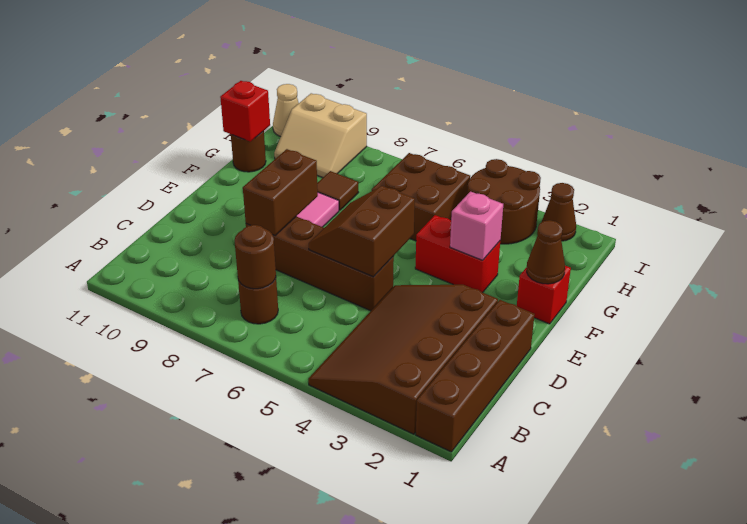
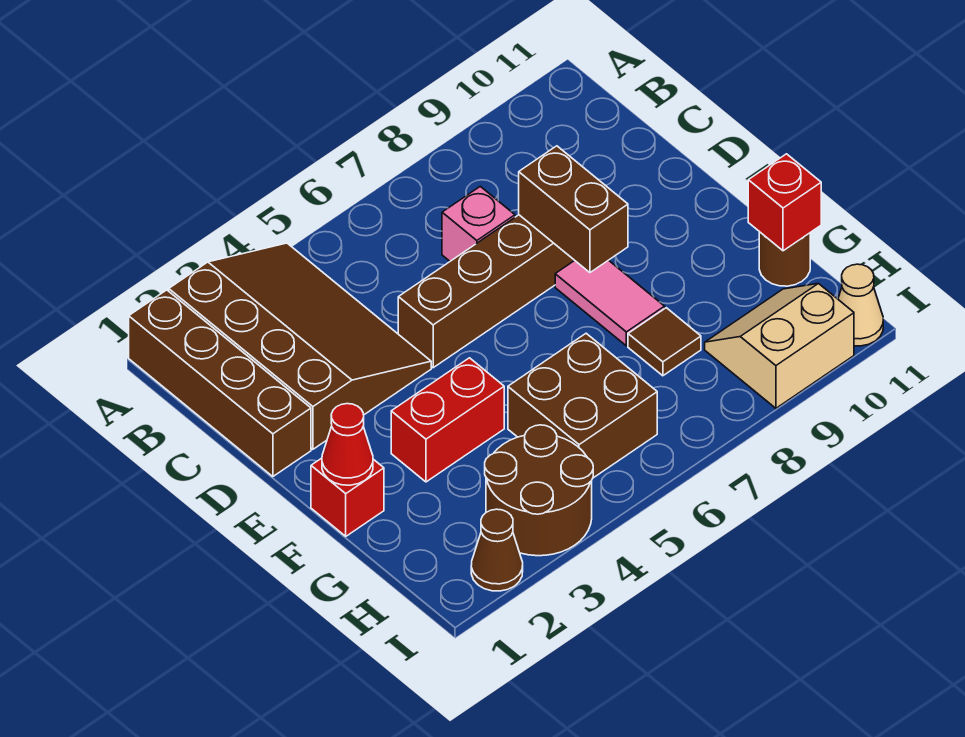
brown round brick B7 level 1 -> none
brown round brick B7 level 2 -> none
brown slope D5:E6 level 2 top 5 -> none
brown cone F1 level 2 -> red cone F1 level 2
pink brick F3 level 2 -> pink brick C7 level 1

